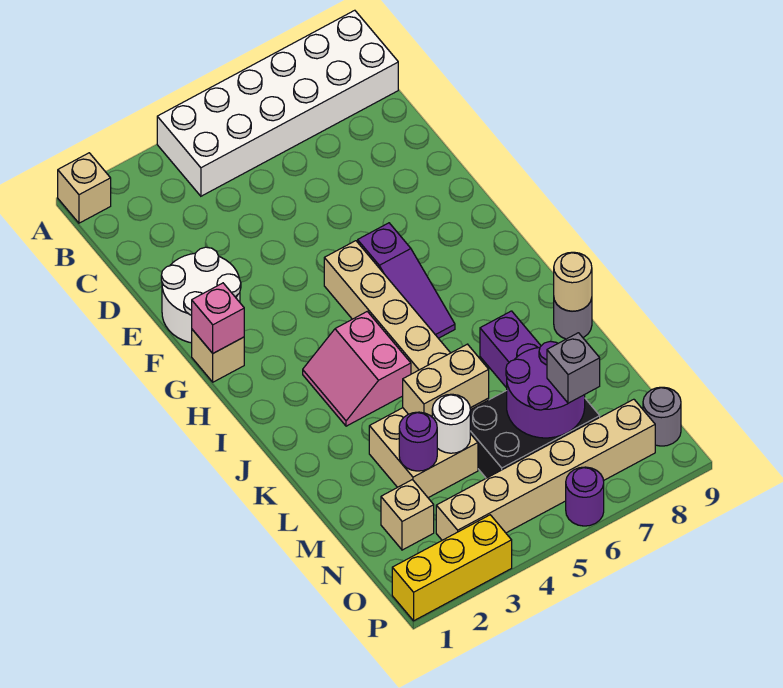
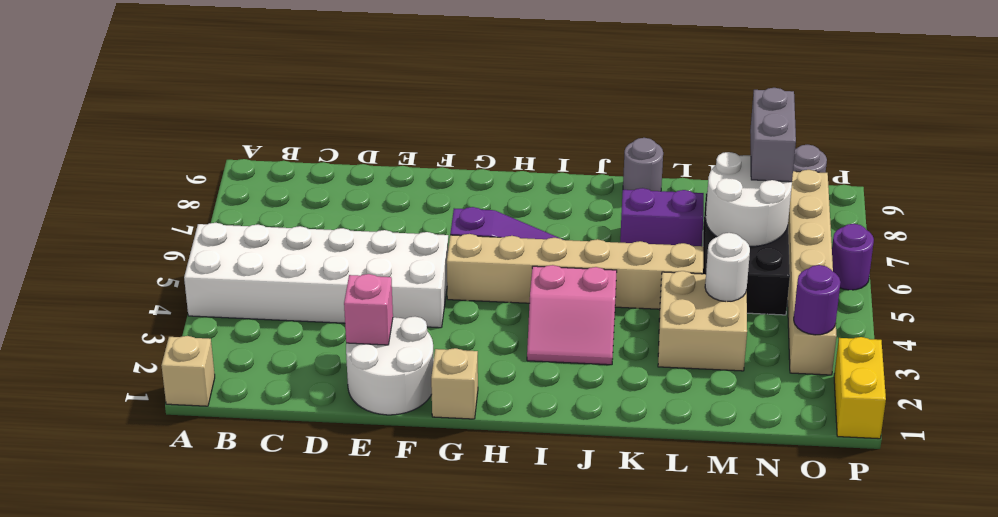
white brick A4:B9 level 1 -> white brick A4:F5 level 1
pink brick G1 level 2 -> pink brick E2 level 2
tan round brick K9 level 2 -> none
tan brick L4:L5 level 2 -> none
purple round brick M3 level 2 -> purple round brick O3 level 2
purple round brick M6:N7 level 2 -> white round brick M6:N7 level 2
tan brick N2 level 1 -> none
grey brick N7 level 3 -> grey brick N7:N8 level 3
yellow brick P1:P3 level 1 -> yellow brick P1:P2 level 1

